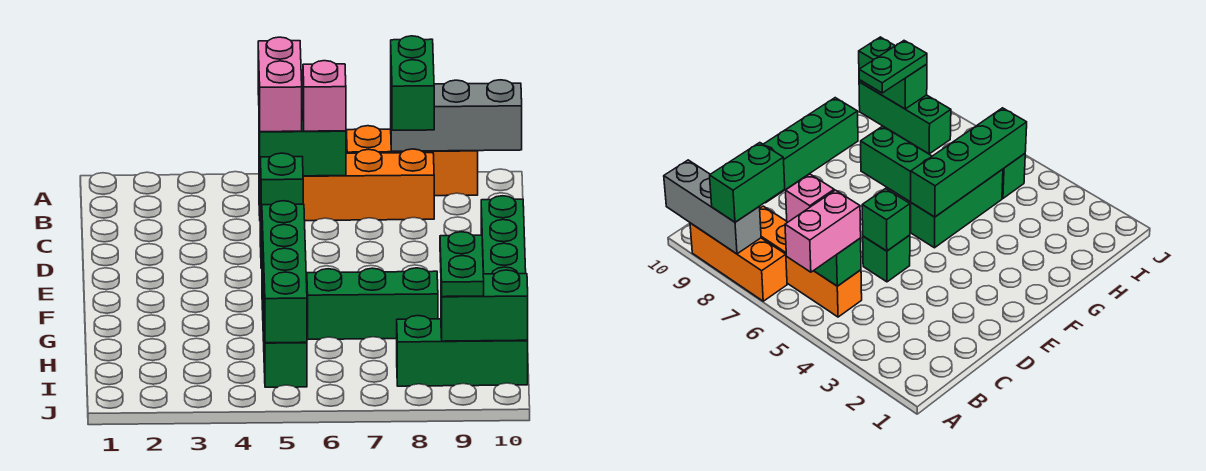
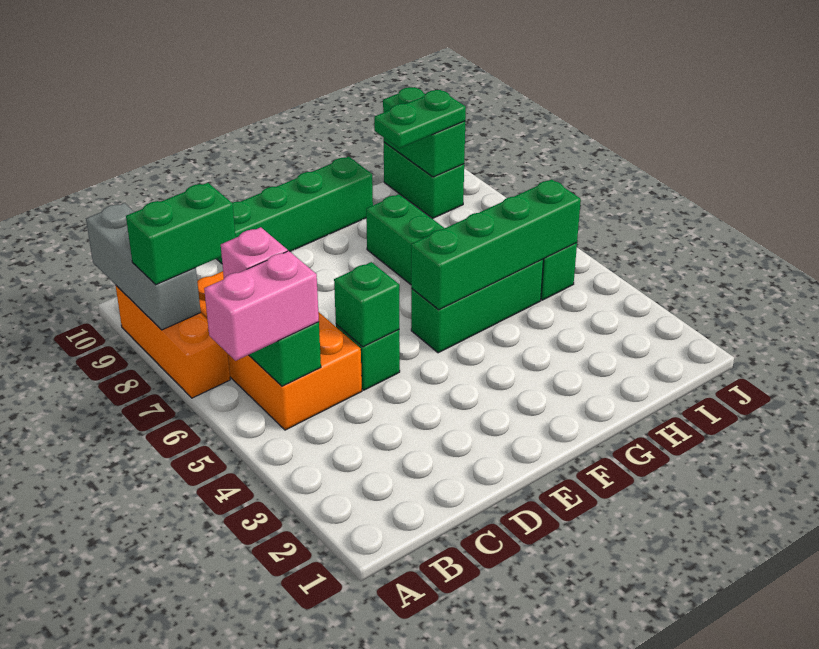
orange brick B5:B8 level 1 -> orange brick B5:C8 level 1
green brick I8:I10 level 1 -> green brick I9:I10 level 1

